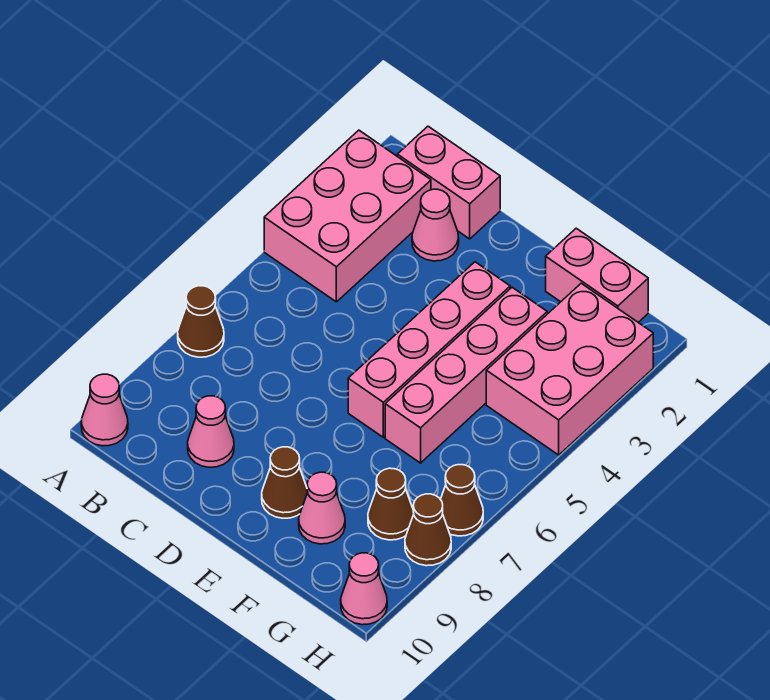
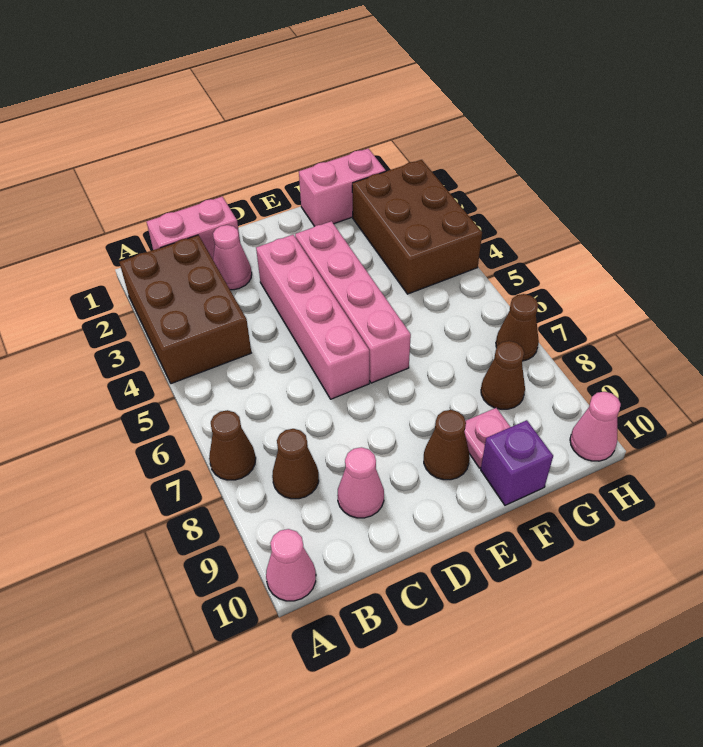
pink brick A2:B4 level 1 -> brown brick A2:B4 level 1
pink brick F3:F6 level 1 -> pink brick D3:D6 level 1
pink cone F9 level 1 -> pink plate F9 level 1
none -> purple brick F10 level 1
pink brick G2:H4 level 1 -> brown brick G2:H4 level 1
brown cone H8 level 1 -> brown cone B8 level 1

